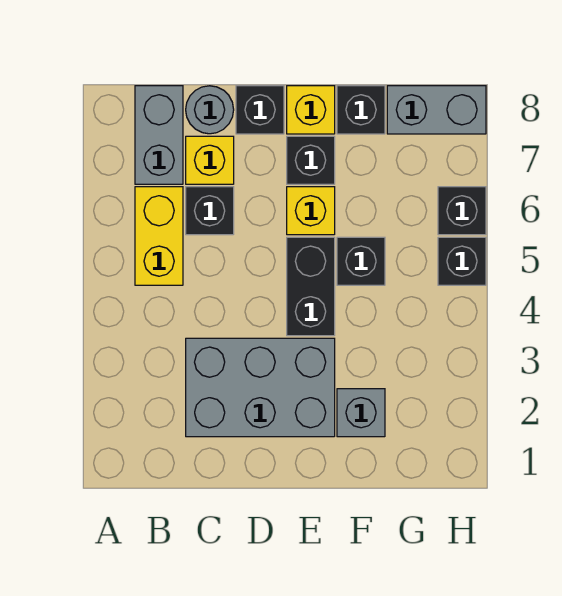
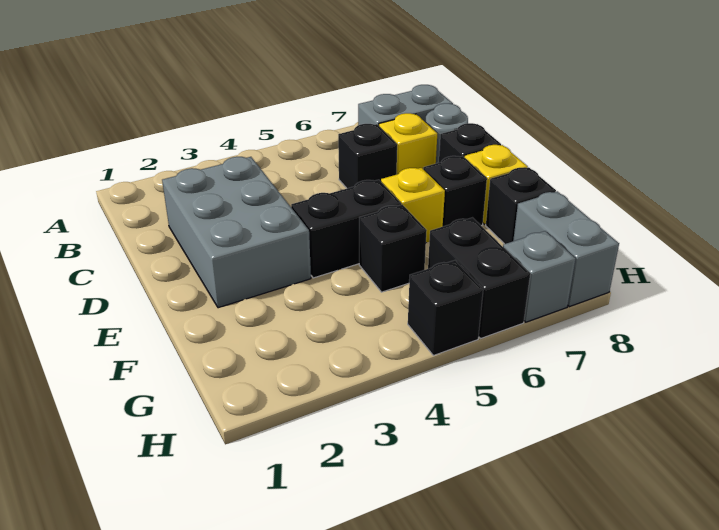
yellow brick B5:B6 level 1 -> none
grey brick F2 level 1 -> grey brick H7 level 1
black brick H6 level 1 -> black brick G6:H6 level 1

